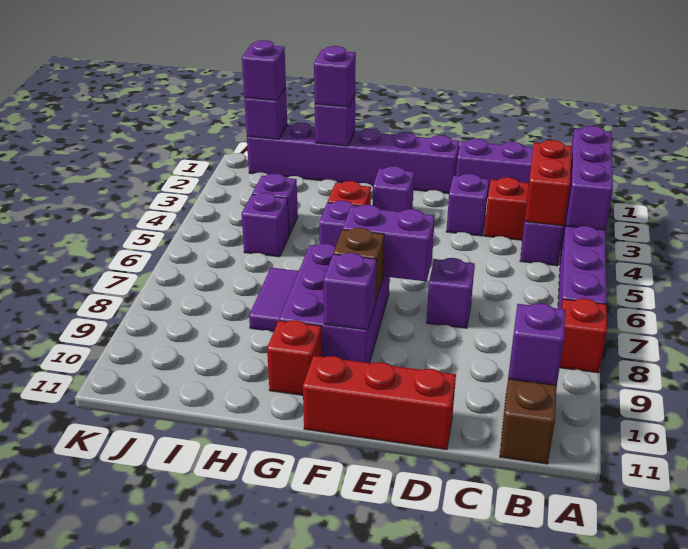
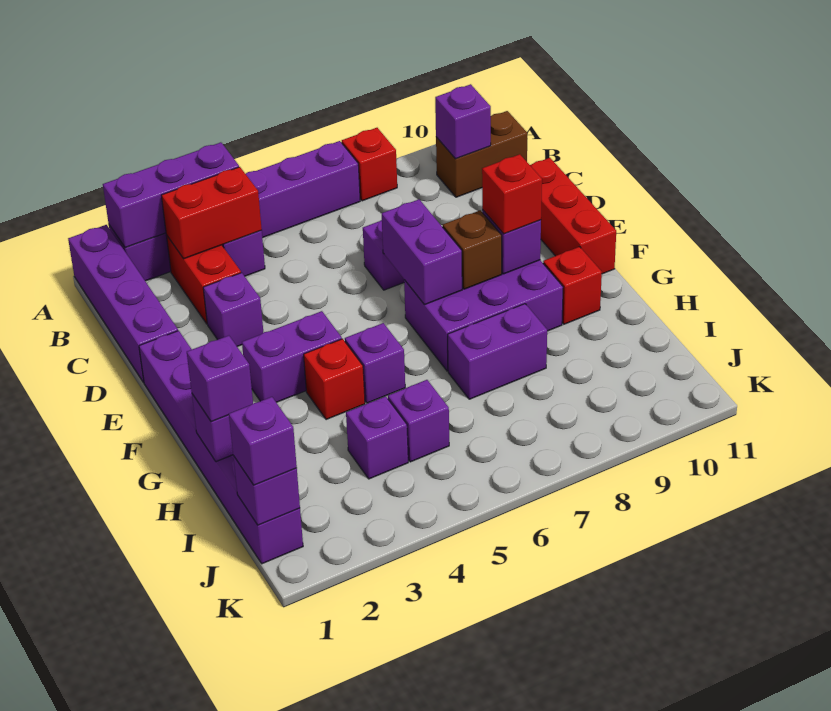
purple brick F3 level 1 -> purple brick F3:F4 level 1
none -> red brick F9 level 3
purple tile H7:H8 level 1 -> purple brick H7:H8 level 1

